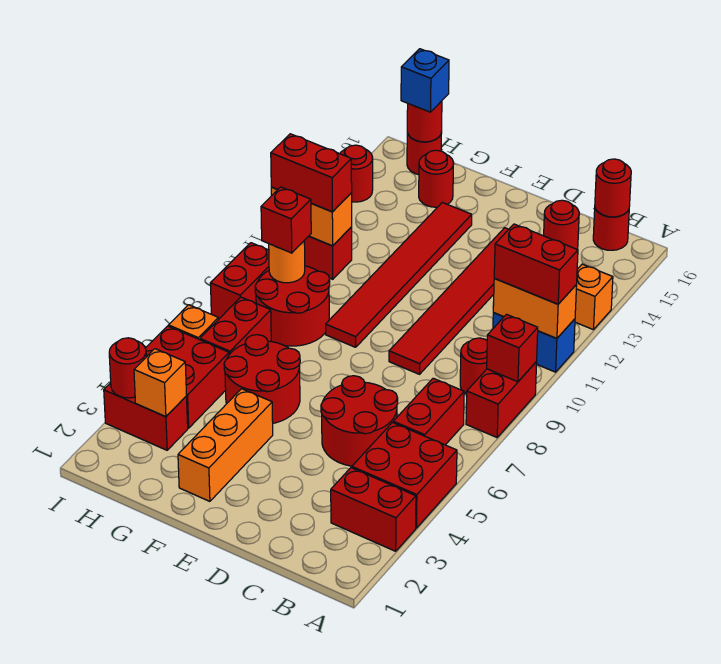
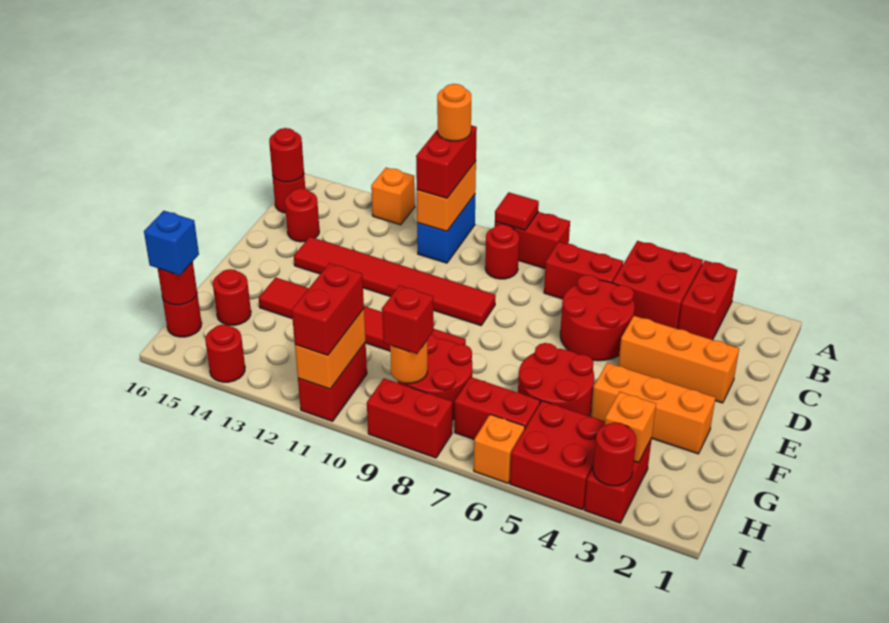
red brick A9 level 2 -> red tile A9 level 2
none -> orange round brick A11 level 4
none -> orange brick D2:D4 level 1

